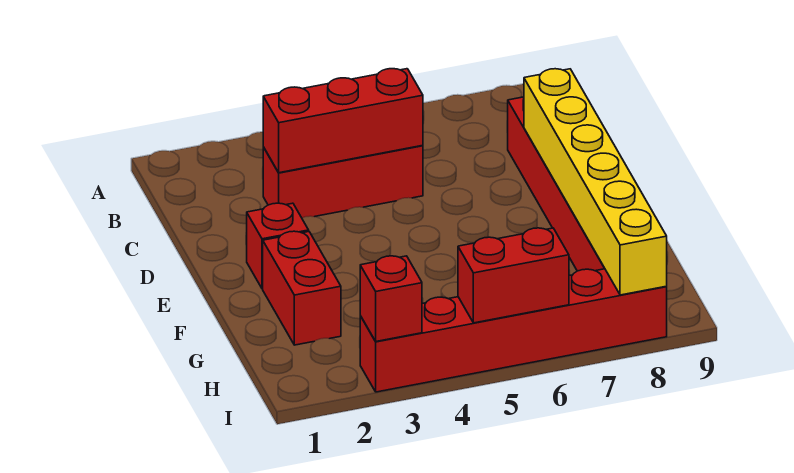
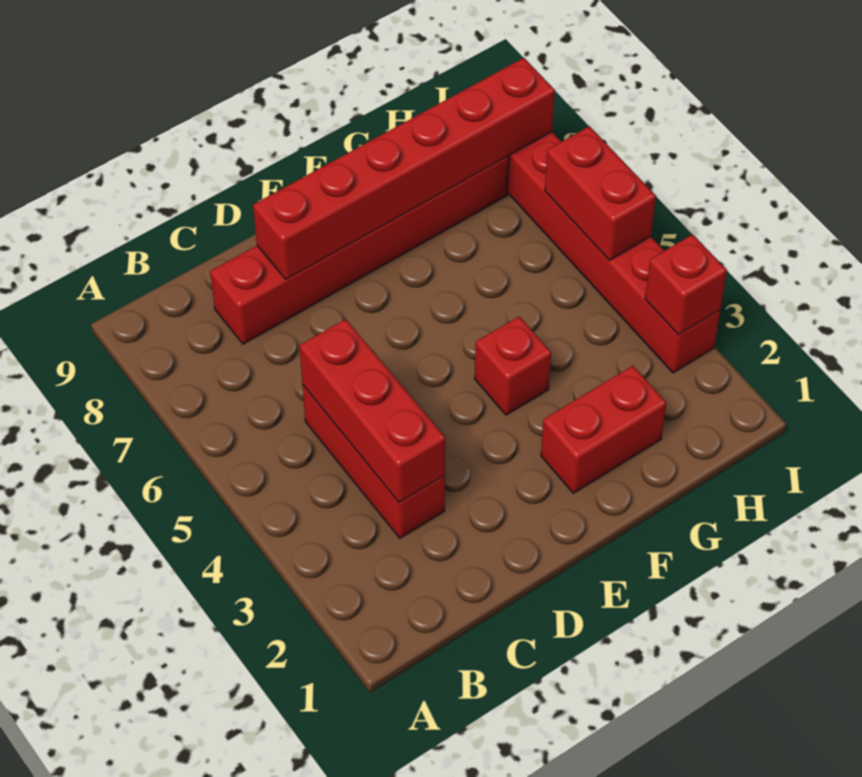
yellow brick D8:I8 level 2 -> red brick D8:I8 level 2
red brick E2 level 1 -> red brick F4 level 1

